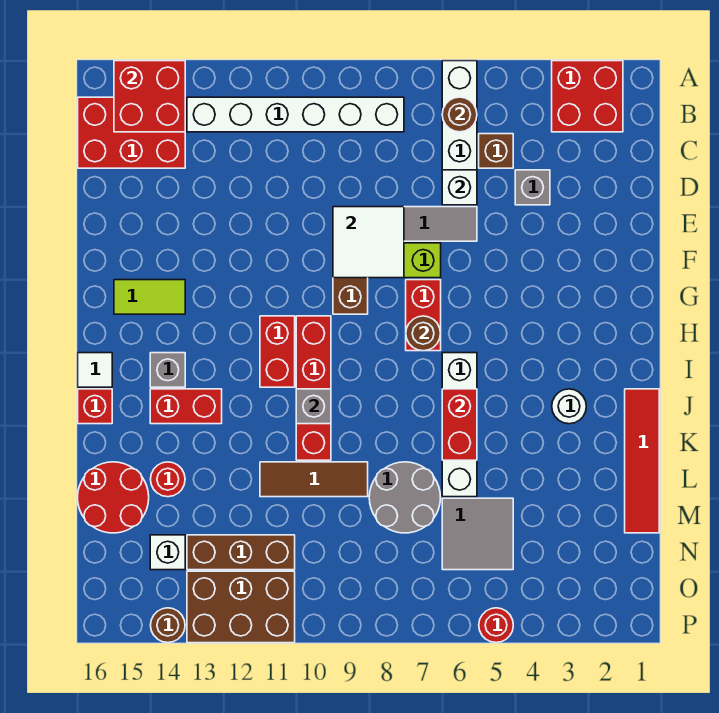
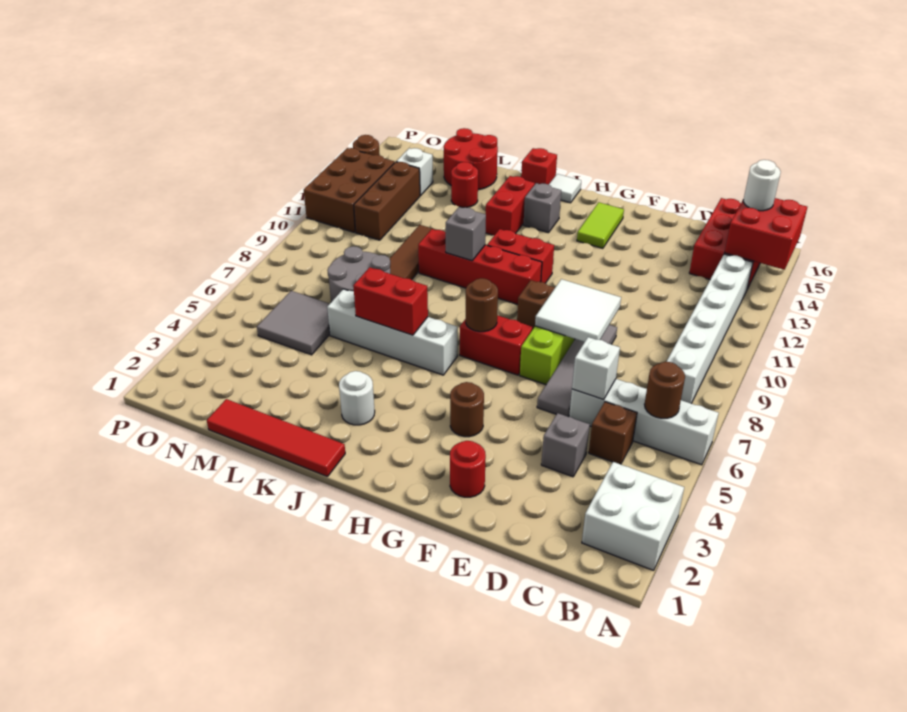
red brick A2:B3 level 1 -> white brick A2:B3 level 1
none -> white round brick B15 level 3
none -> brown round brick G4 level 1
red round brick P5 level 1 -> red round brick F2 level 1

